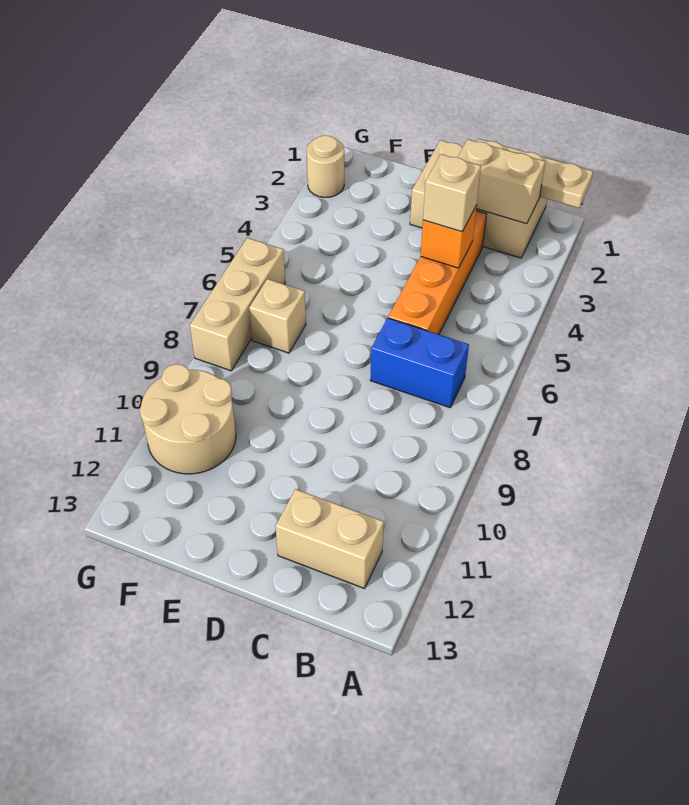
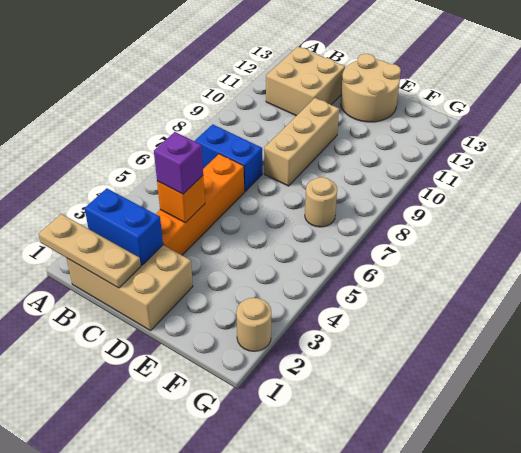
tan brick B2:C2 level 2 -> blue brick B2:C2 level 2
tan brick B12:C12 level 1 -> tan brick B11:C12 level 1
tan brick C4 level 3 -> purple brick C4 level 3
tan brick F7 level 1 -> tan round brick F7 level 1
tan round brick F10:G11 level 1 -> tan round brick D12:E13 level 1
tan brick G6:G8 level 1 -> tan brick D8:D10 level 1

